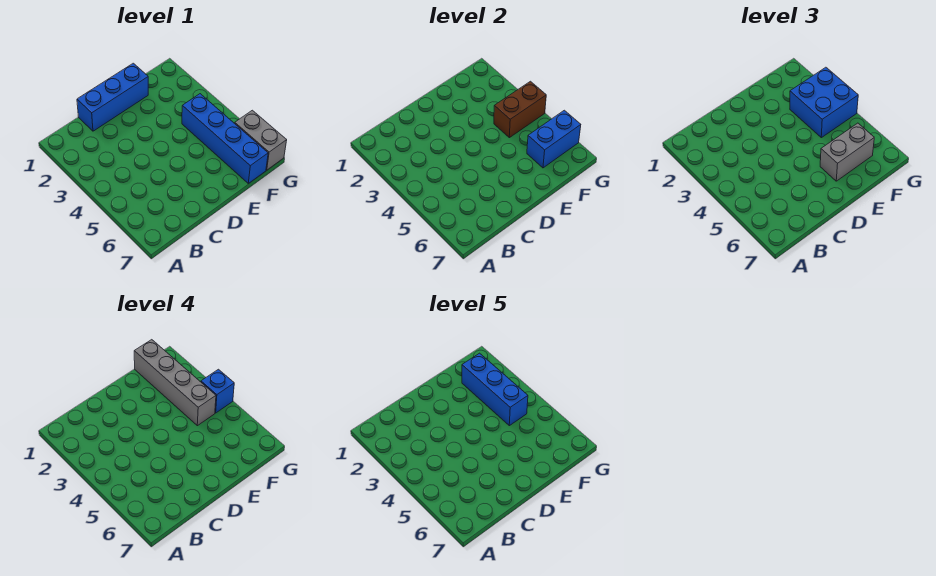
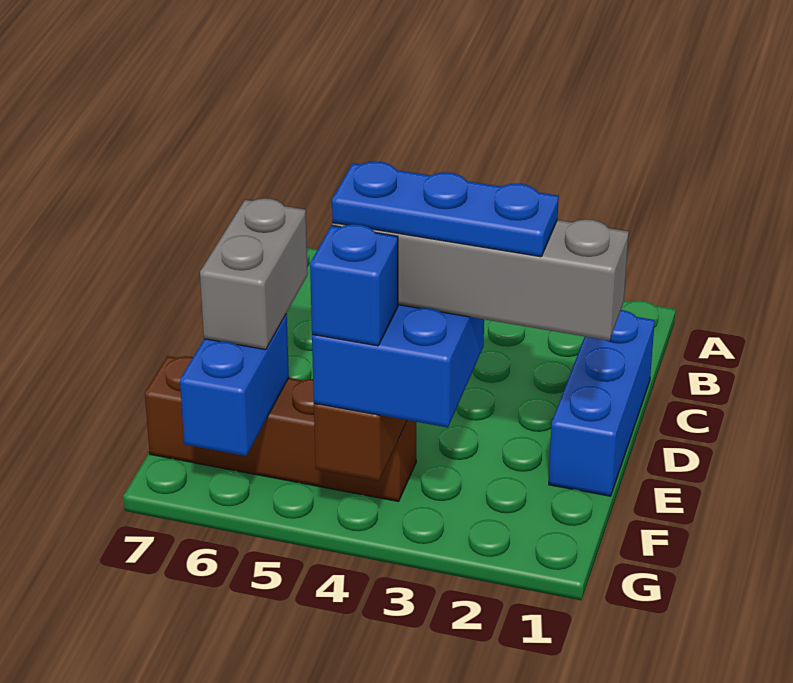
blue brick F2:F4 level 5 -> blue plate F2:F4 level 5
blue brick F4:F7 level 1 -> brown brick F4:F7 level 1
grey brick G6:G7 level 1 -> none

